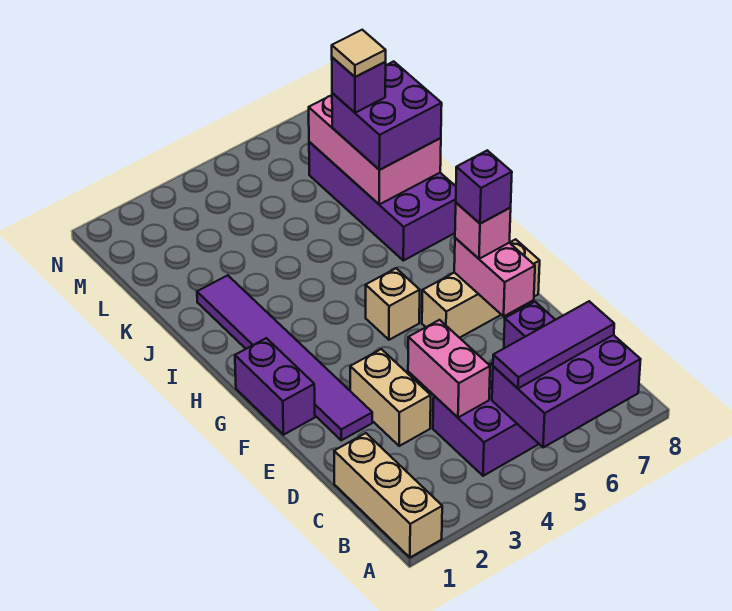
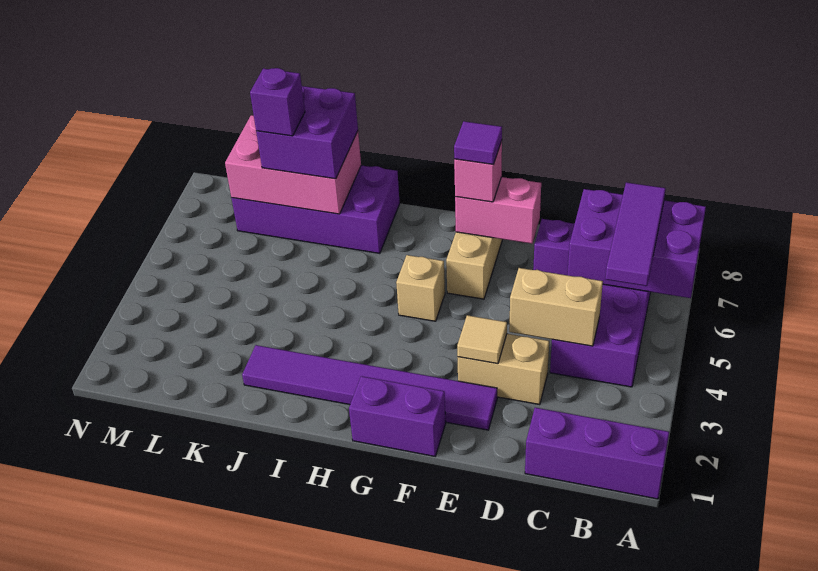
tan brick A1:C1 level 1 -> purple brick A1:C1 level 1
purple brick A5:B7 level 2 -> purple brick A6:C7 level 2
pink brick C4:D4 level 2 -> tan brick C4:D4 level 2
purple brick F7 level 4 -> purple tile F7 level 4
tan tile K7 level 5 -> tan tile E3 level 2

